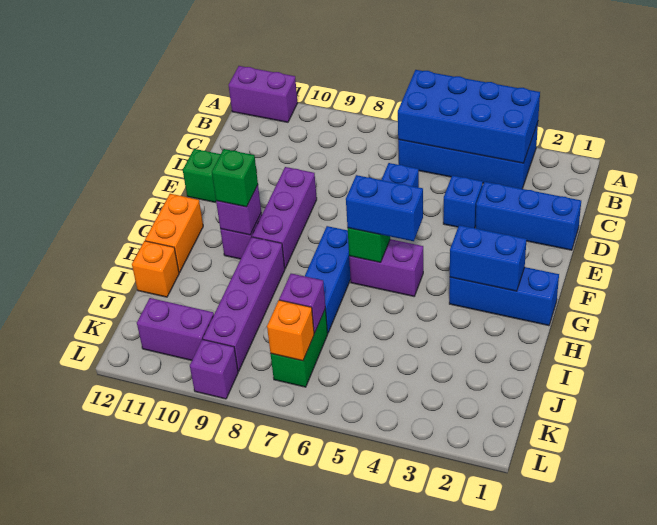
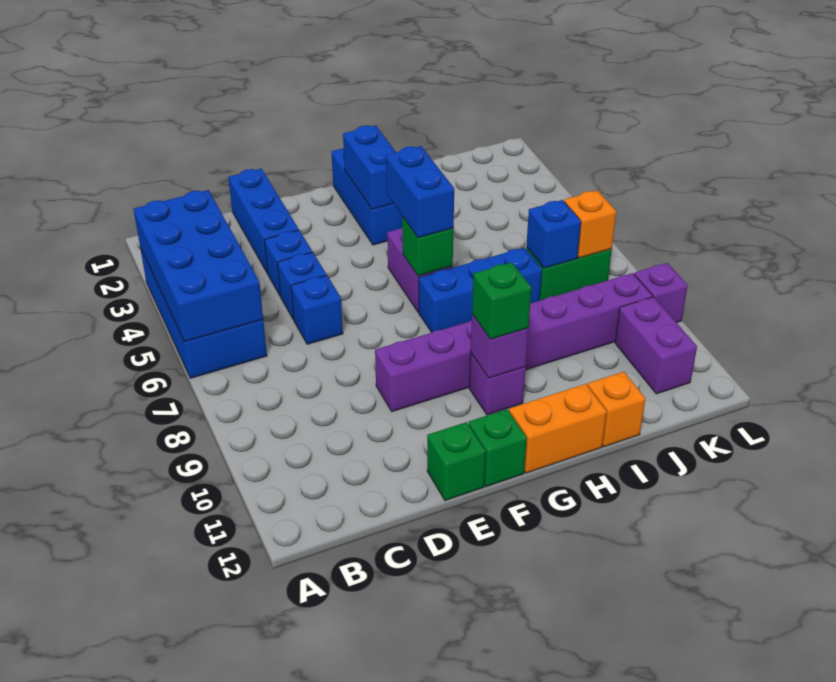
purple brick A11:A12 level 1 -> none
none -> blue brick D5 level 1
none -> green brick F12 level 1
purple brick J7 level 2 -> blue brick J7 level 2

